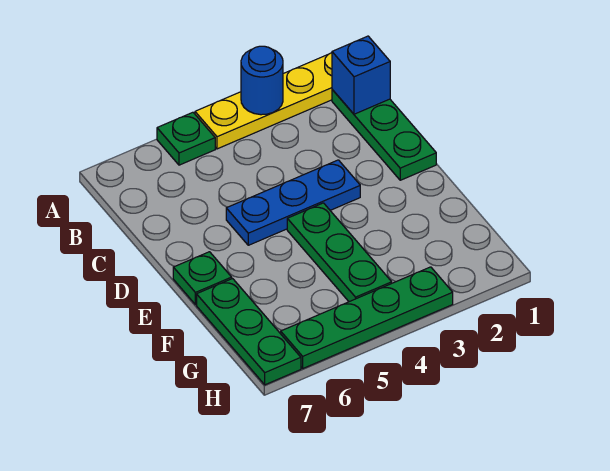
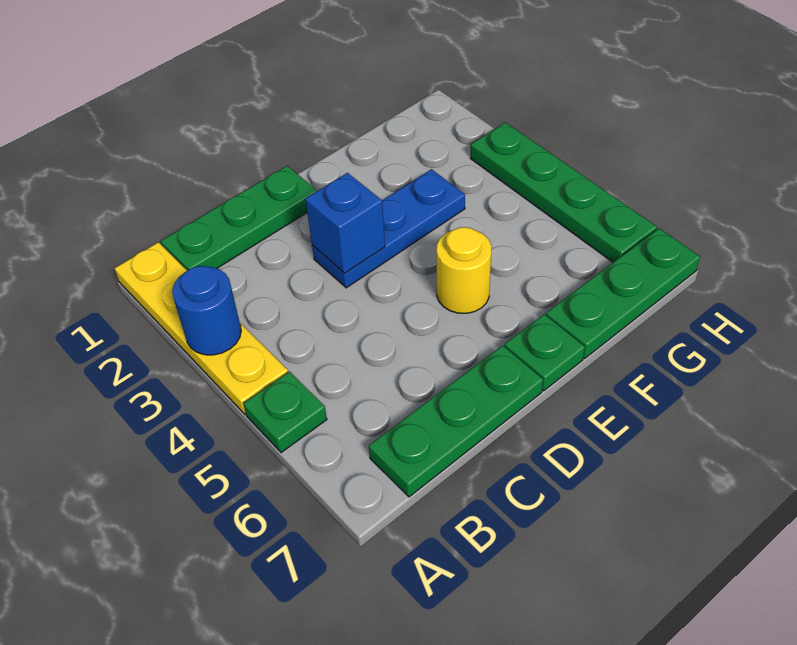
blue brick B1 level 2 -> blue brick D3 level 2
blue plate D3:D5 level 1 -> blue plate D3:F3 level 1
green plate E4:G4 level 1 -> green plate B7:D7 level 1
none -> yellow round brick E5 level 1

